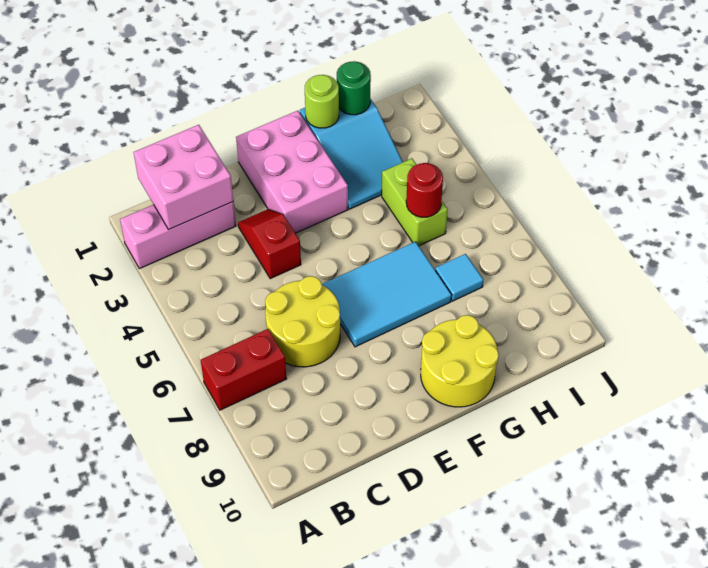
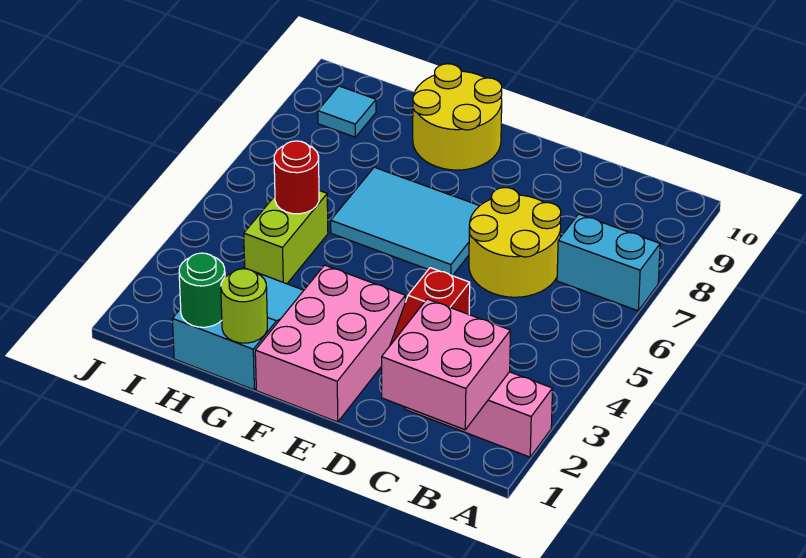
red brick A7:B7 level 1 -> cyan brick A7:B7 level 1
cyan tile H7 level 1 -> cyan tile I9 level 1

